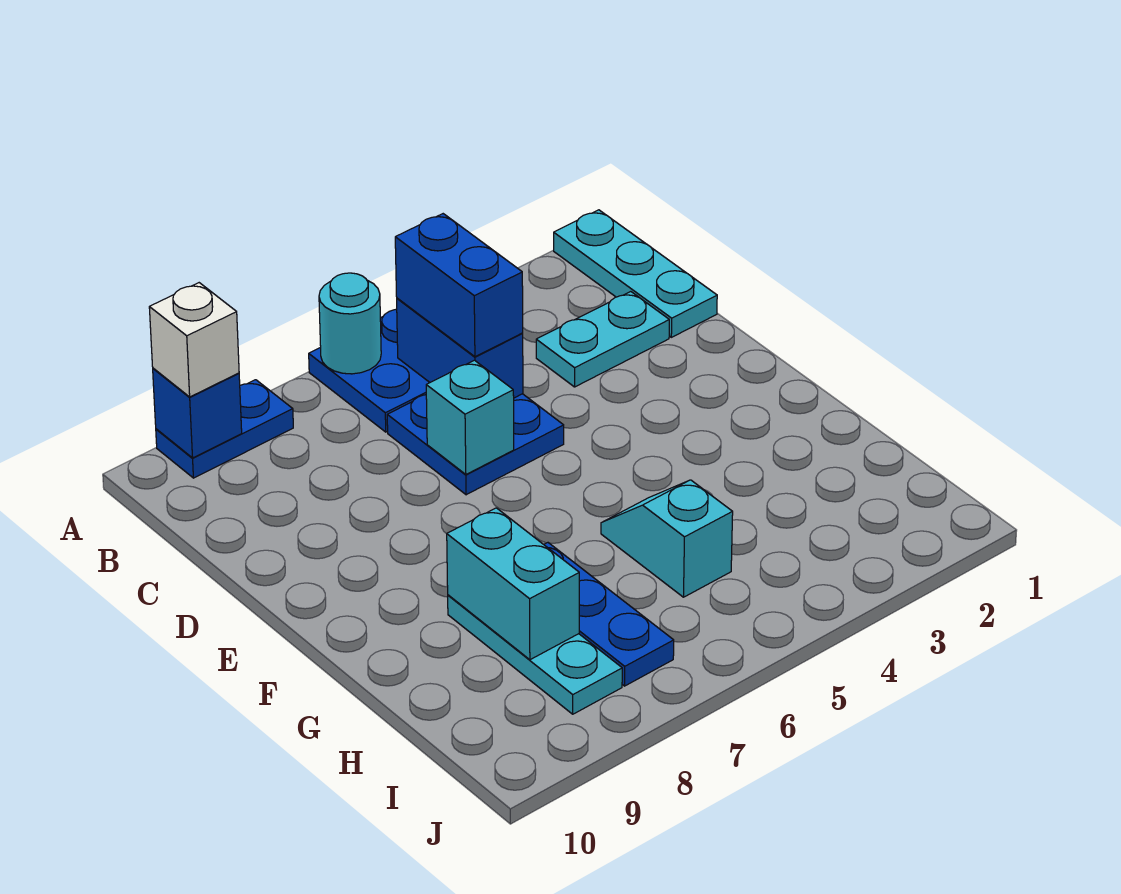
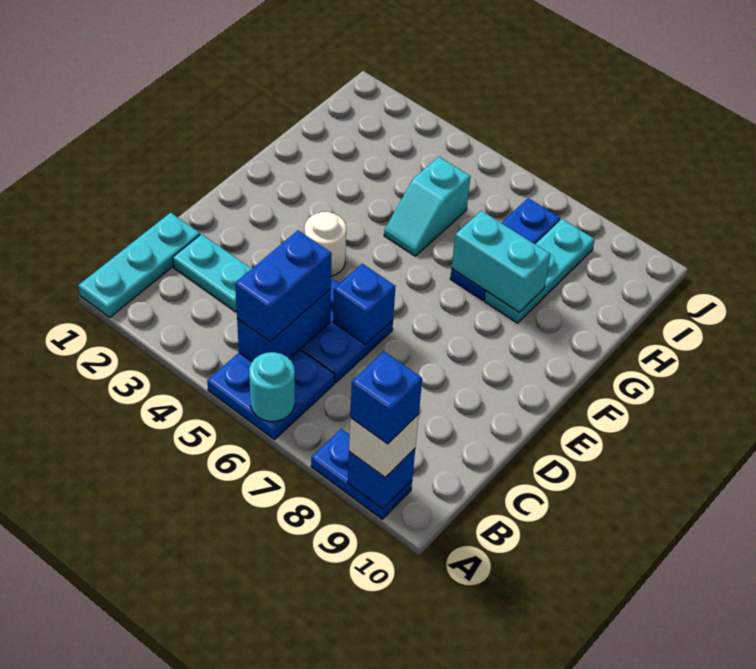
none -> blue brick A9 level 4
cyan brick D6 level 2 -> blue brick D6 level 2
none -> white round brick E4 level 1
cyan brick G8:H8 level 2 -> cyan brick G7:G8 level 2

